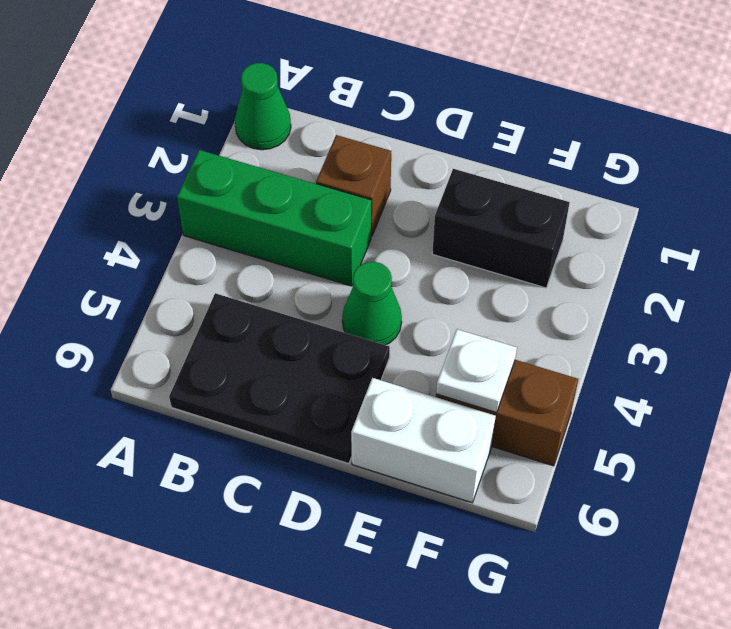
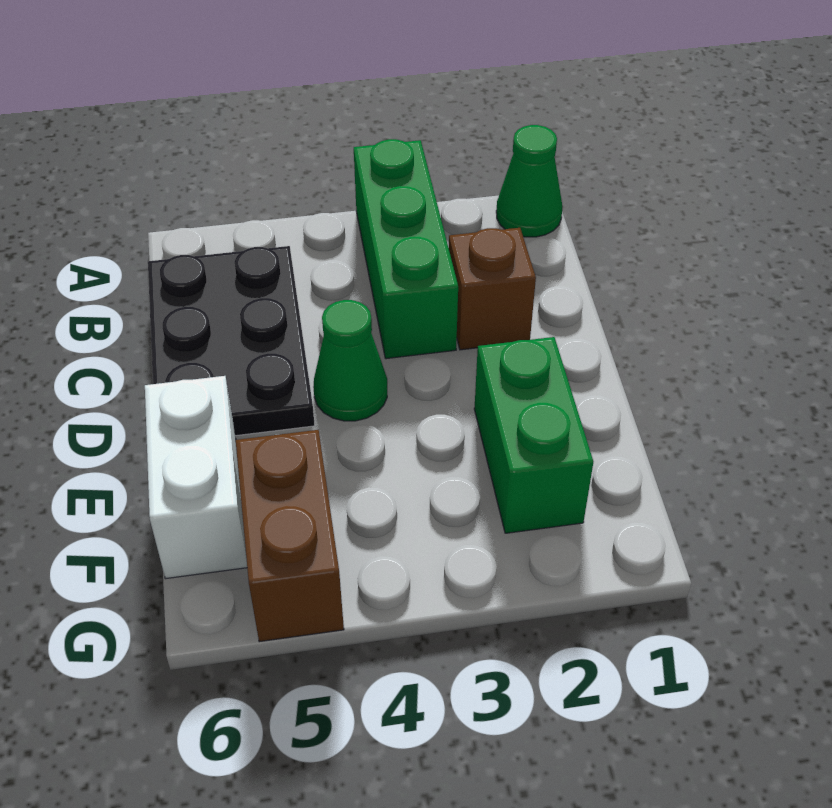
black brick E2:F2 level 1 -> green brick E2:F2 level 1
white plate F5 level 2 -> none

